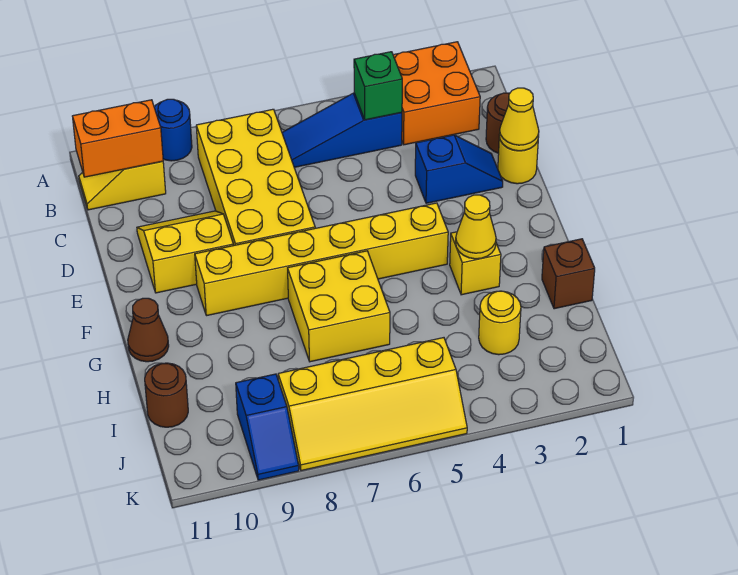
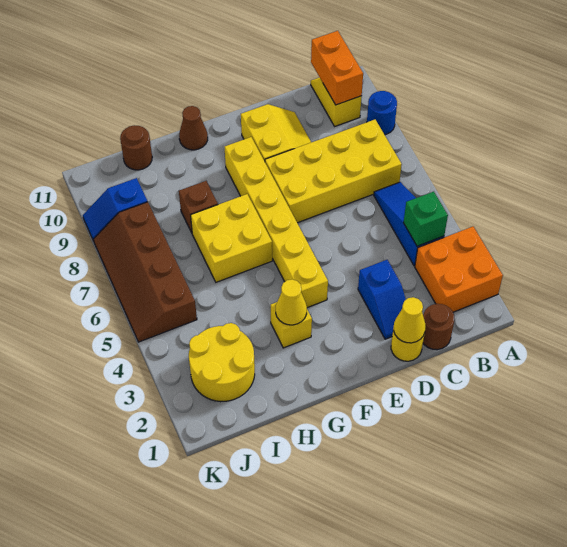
brown brick H1 level 1 -> brown brick H8 level 1
yellow round brick I3 level 1 -> yellow round brick I2:J3 level 1
yellow slope J5:K8 level 1 top J -> brown slope J5:K8 level 1 top J

